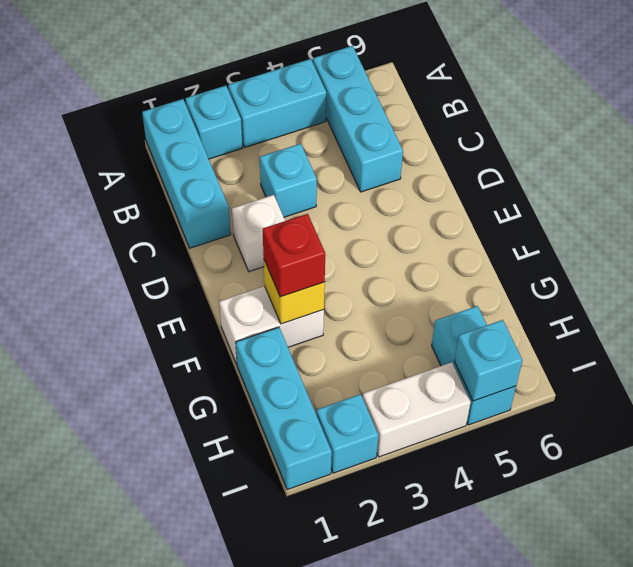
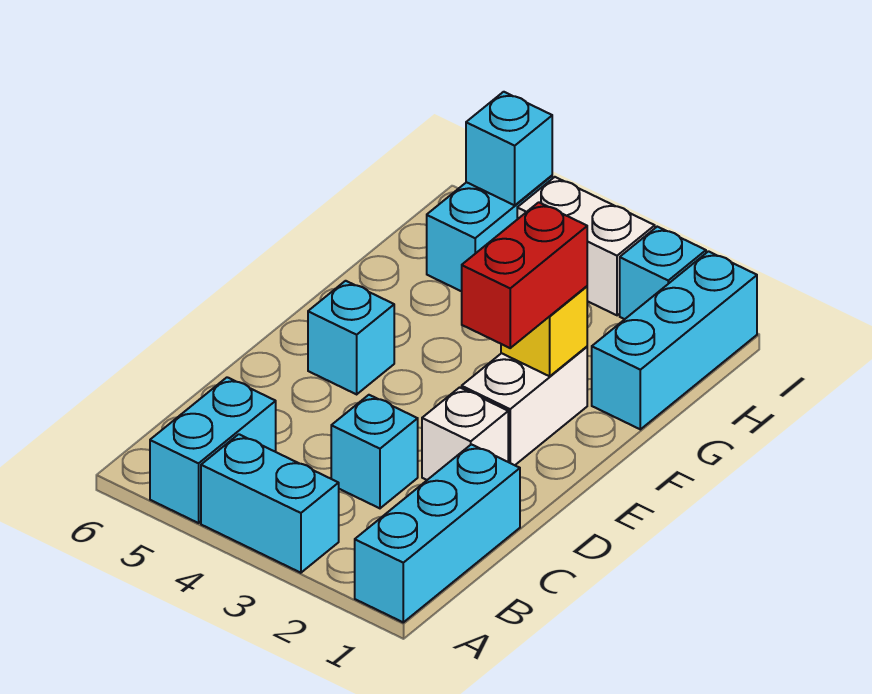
cyan brick A2 level 1 -> cyan brick E5 level 1
cyan brick A5:C5 level 1 -> cyan brick A5:B5 level 1
white brick F1:F2 level 1 -> white brick E2:F2 level 1
red brick F2 level 3 -> red brick E2:F2 level 3

